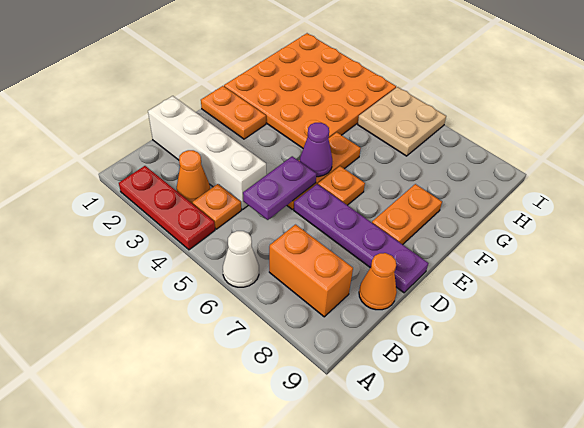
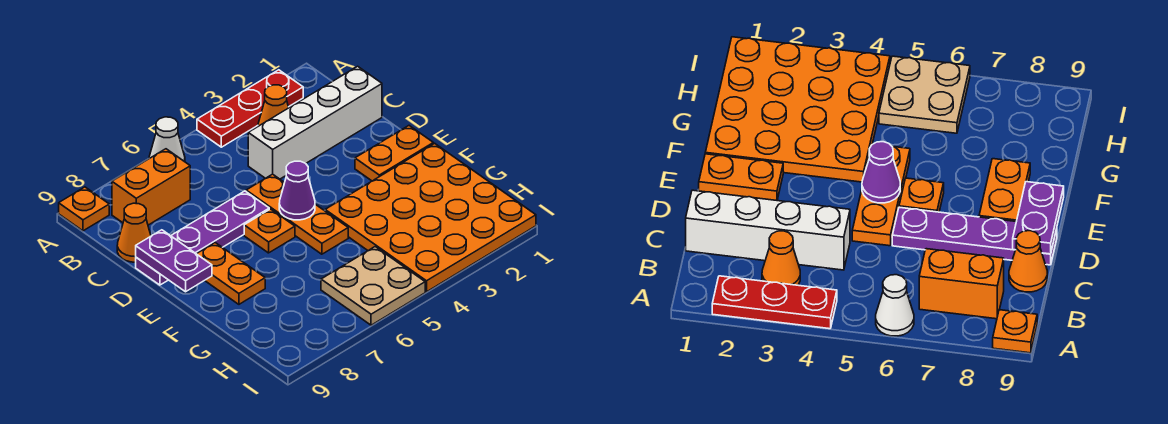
orange plate B4 level 1 -> orange plate A9 level 1
purple plate C5:D5 level 2 -> purple plate D9:E9 level 2

